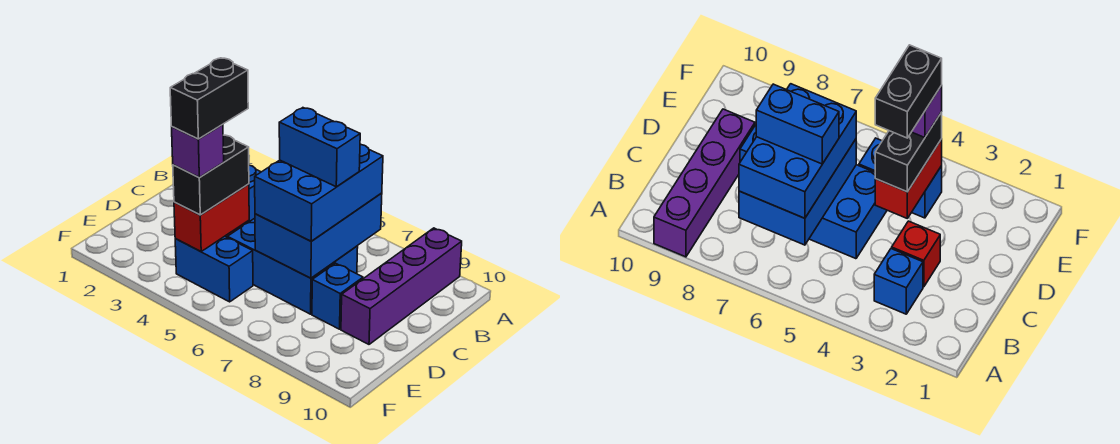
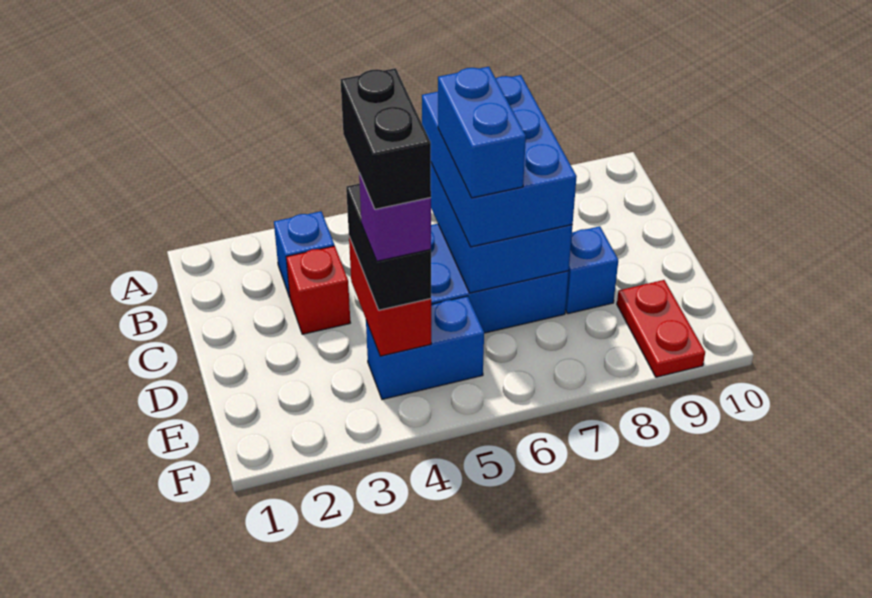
purple brick A9:D9 level 1 -> none
blue brick C6:C7 level 4 -> blue brick C6:D6 level 4
none -> red plate E9:F9 level 1

